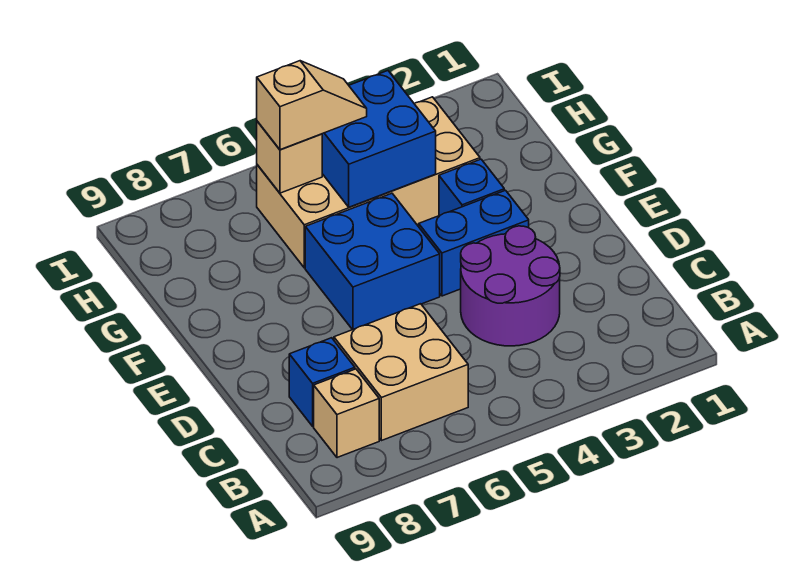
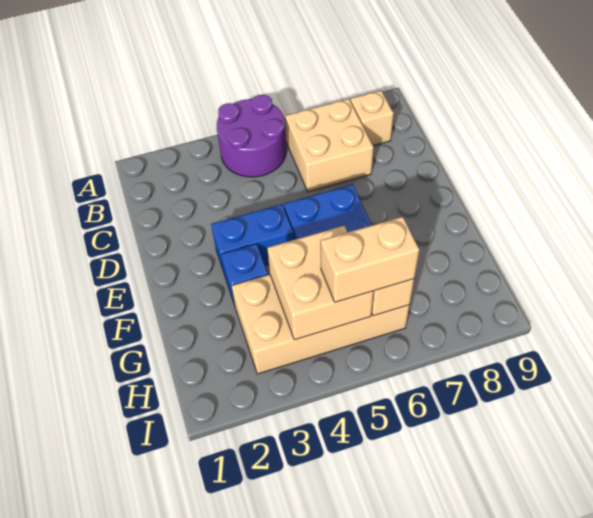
purple round brick C3:D4 level 1 -> purple round brick A4:B5 level 1
blue brick C8 level 1 -> none
blue brick G4:H5 level 2 -> tan brick G4:H5 level 2
tan slope H5:H6 level 3 top 6 -> tan brick H5:H6 level 3

